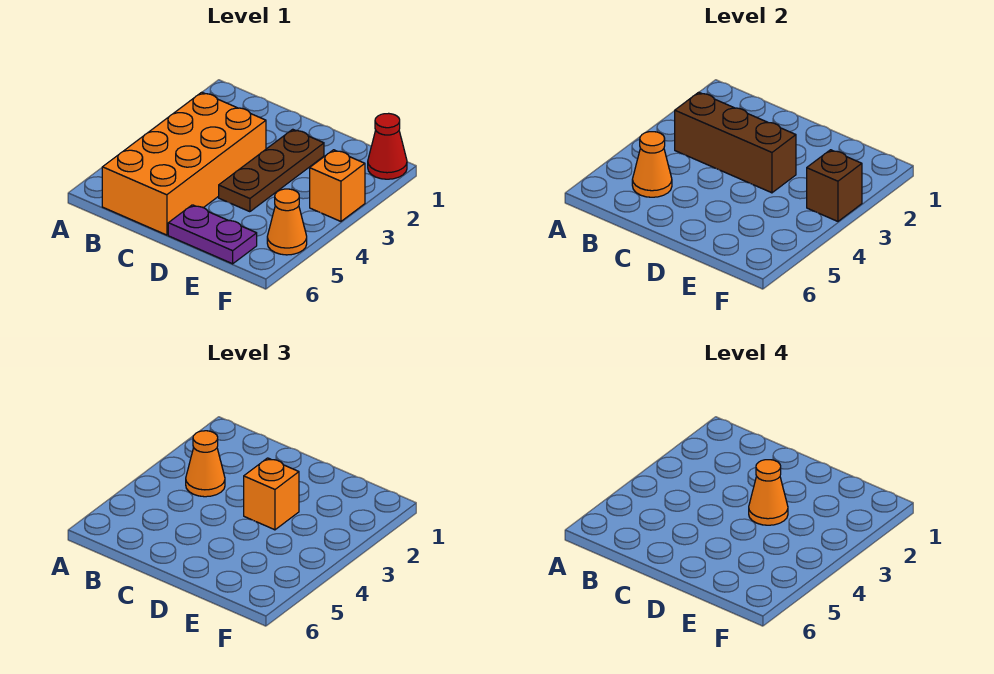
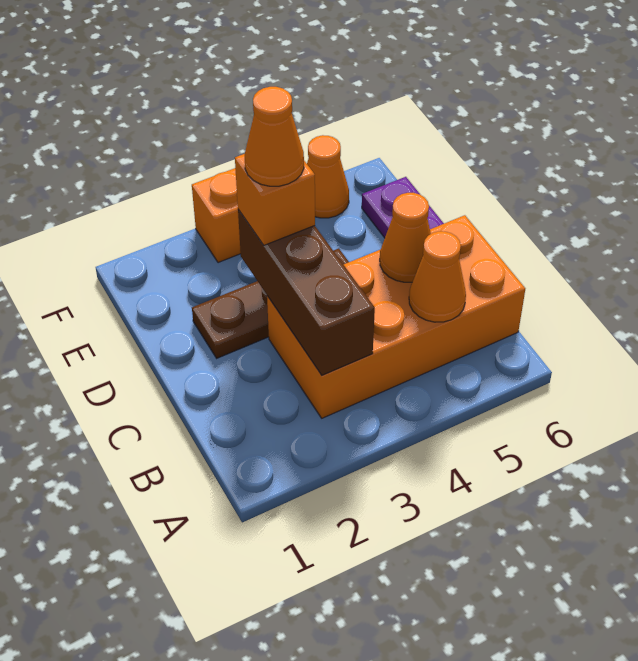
orange cone B3 level 3 -> orange cone C5 level 2
red cone F1 level 1 -> none
brown brick F3 level 2 -> none

